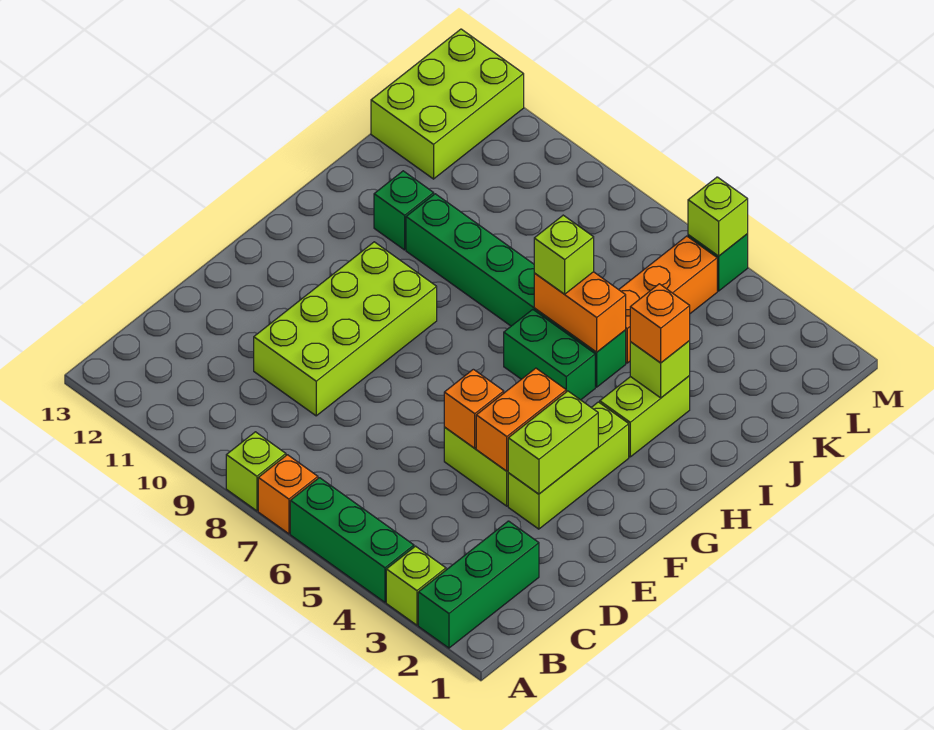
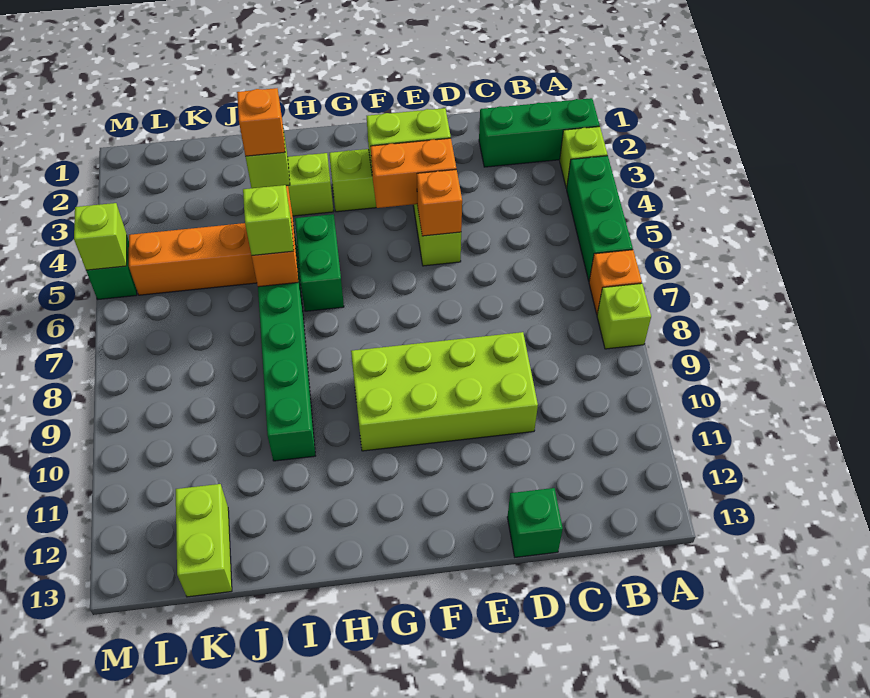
green brick I11 level 1 -> green brick D13 level 1
lime brick K12:M13 level 1 -> lime brick K12:K13 level 1

